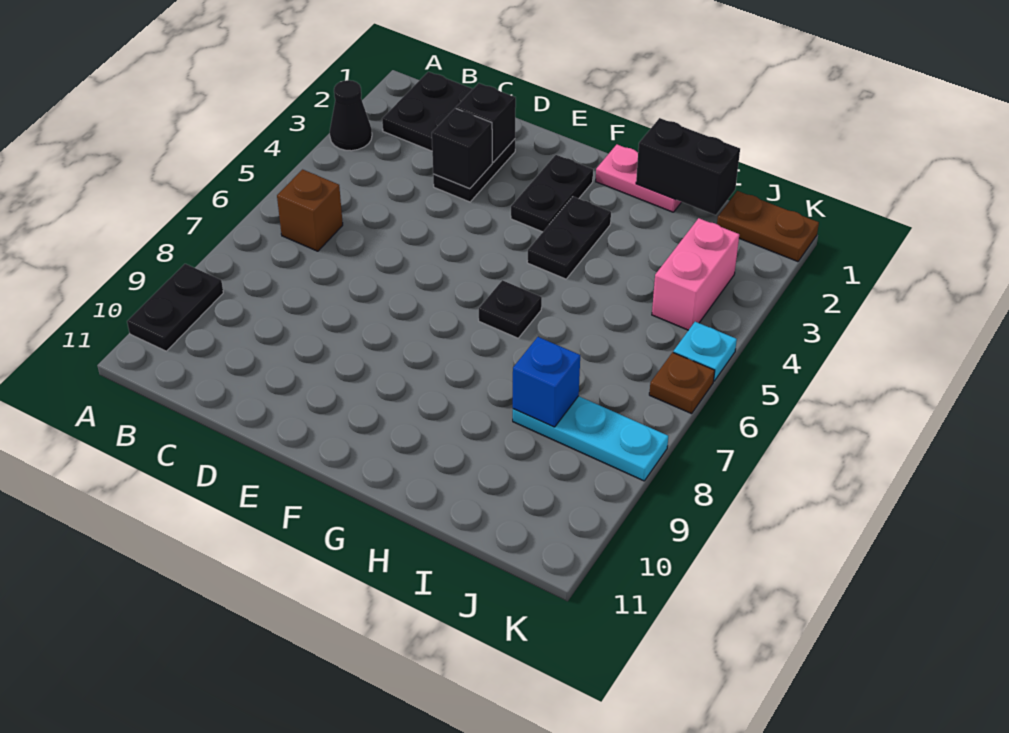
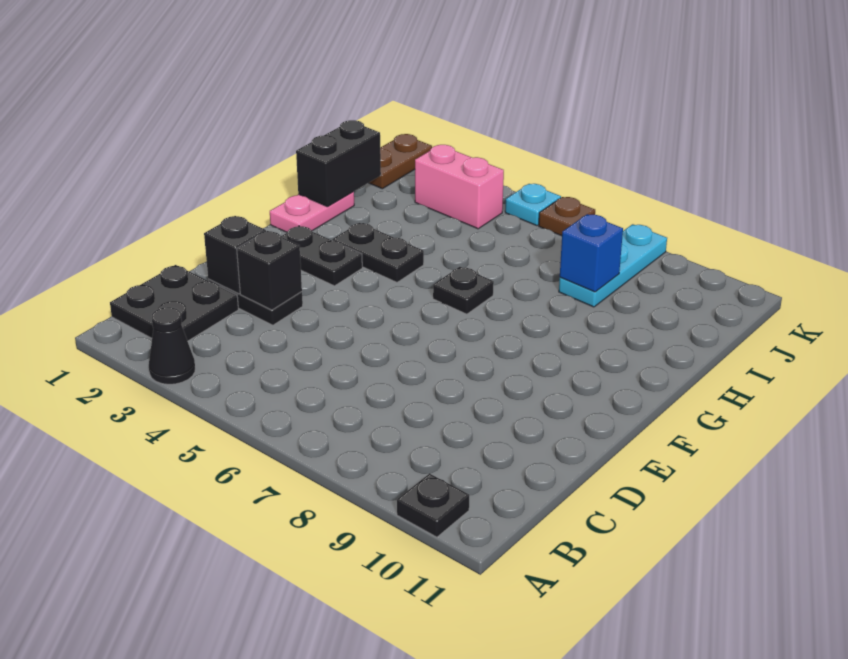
black plate A9:A10 level 1 -> black plate A10 level 1
brown brick B6 level 1 -> none

